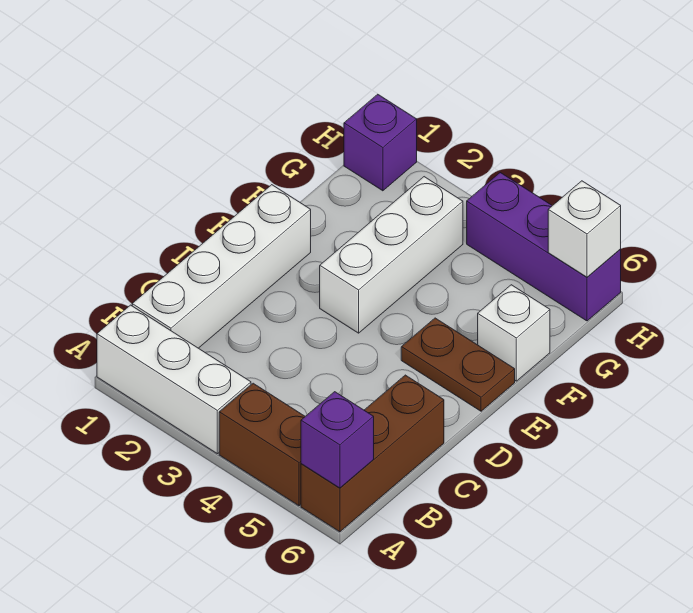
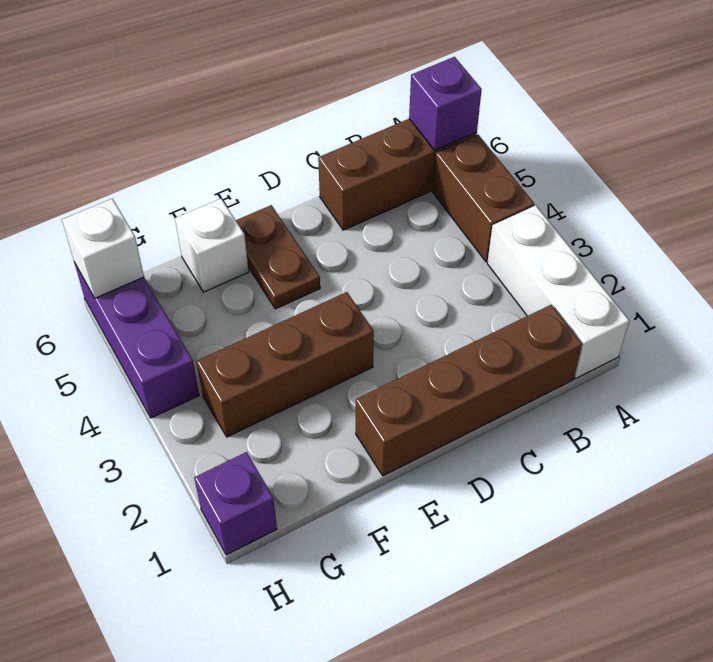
white brick B1:E1 level 1 -> brown brick B1:E1 level 1
white brick E3:G3 level 1 -> brown brick E3:G3 level 1

